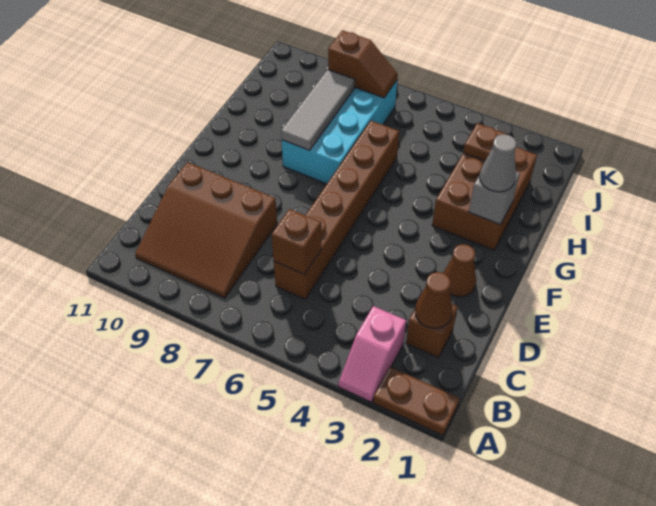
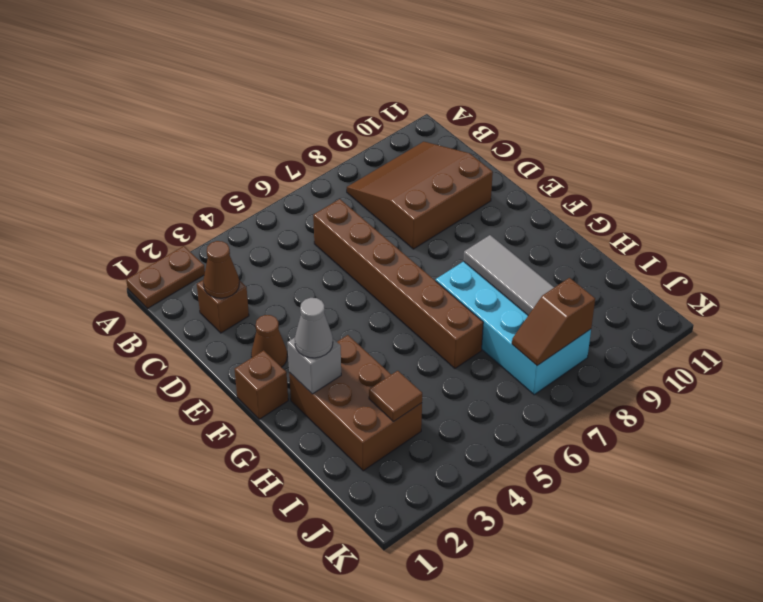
pink slope A3:B3 level 1 top B -> none
brown brick C6 level 2 -> brown brick F1 level 1
brown plate I3 level 2 -> brown tile I3 level 2

